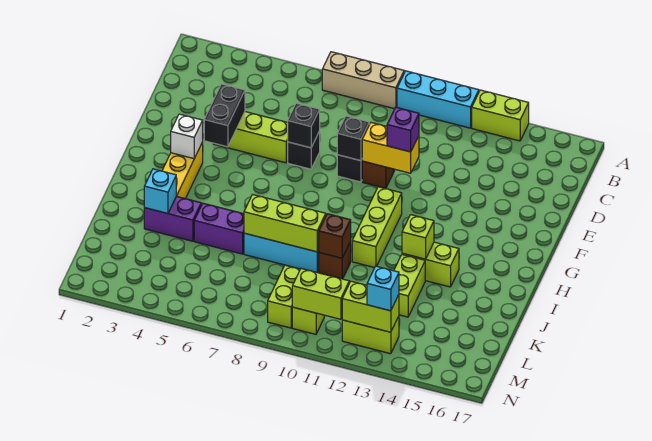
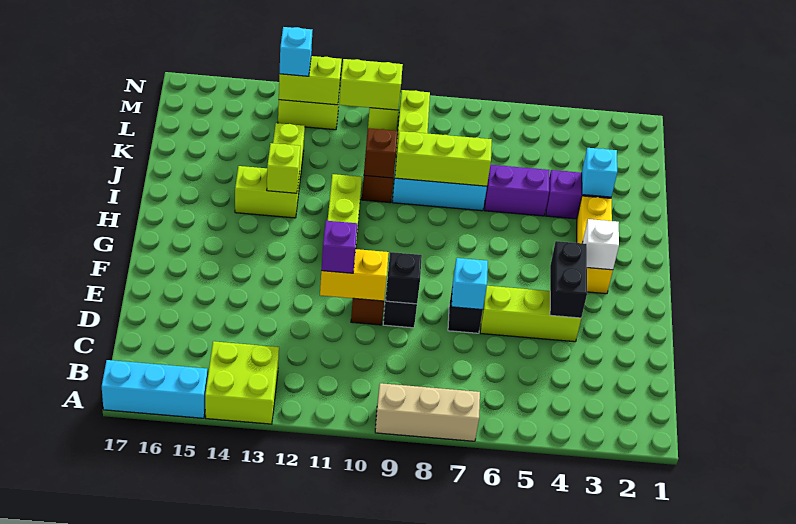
cyan brick A10:A12 level 1 -> cyan brick A15:A17 level 1
lime brick A13:A14 level 1 -> lime brick A13:B14 level 1
black brick E7 level 2 -> cyan brick E7 level 2

